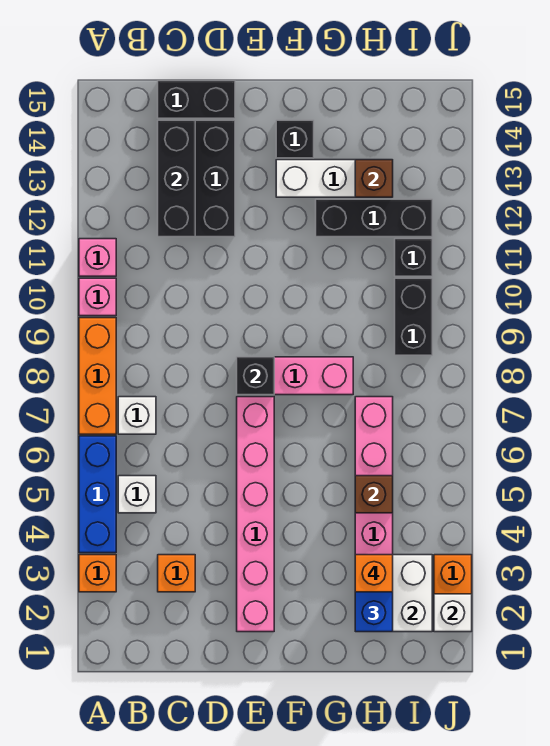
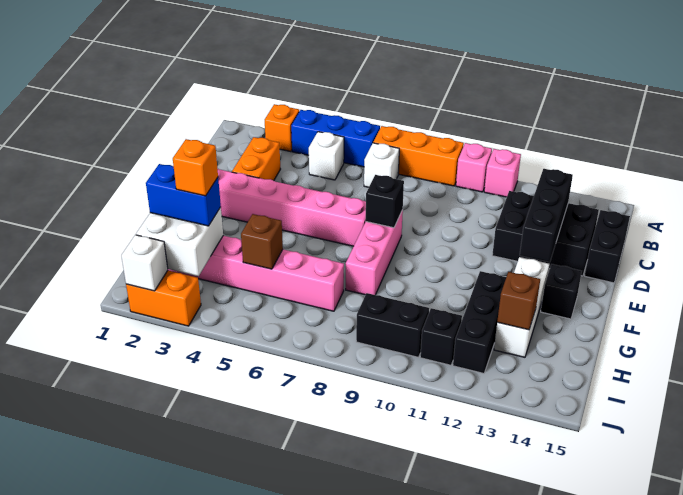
orange brick C3 level 1 -> orange brick C3:D3 level 1
black brick C12:C14 level 2 -> black brick C13:E13 level 2

